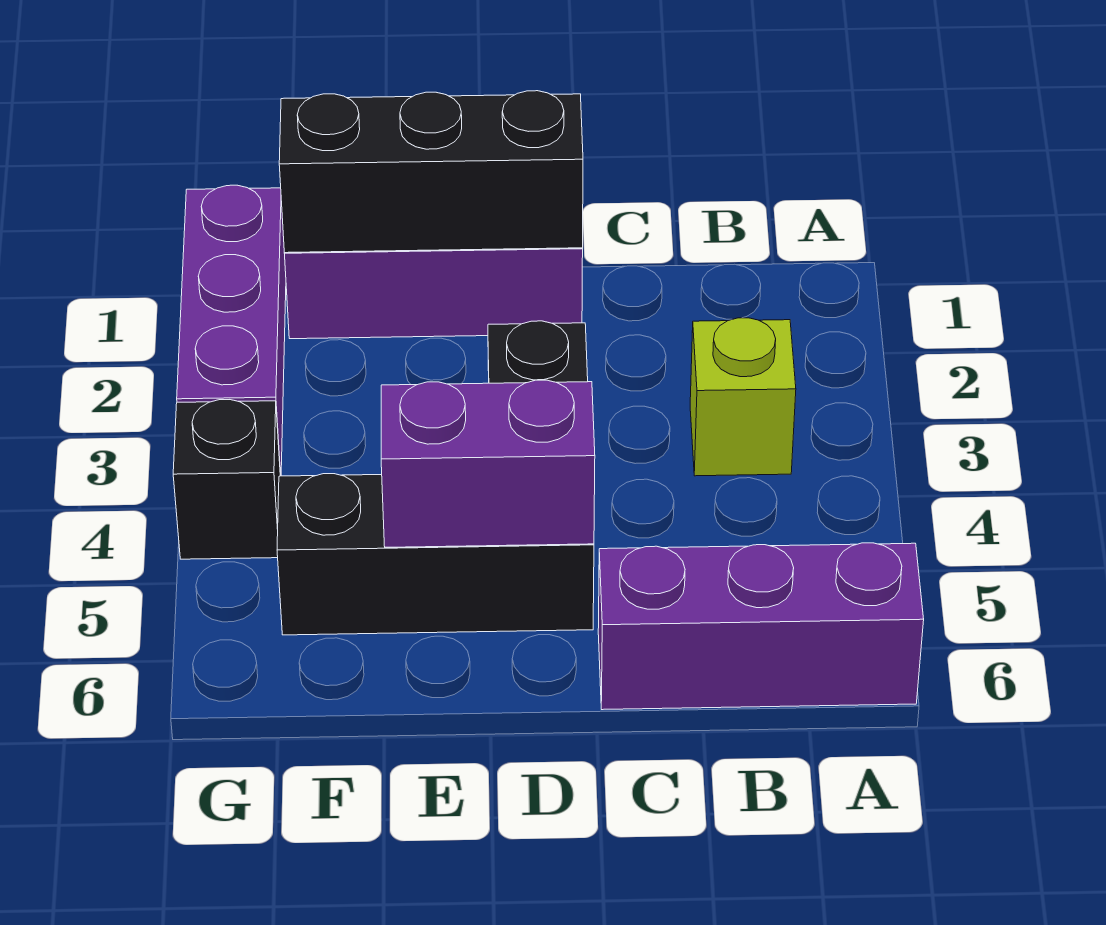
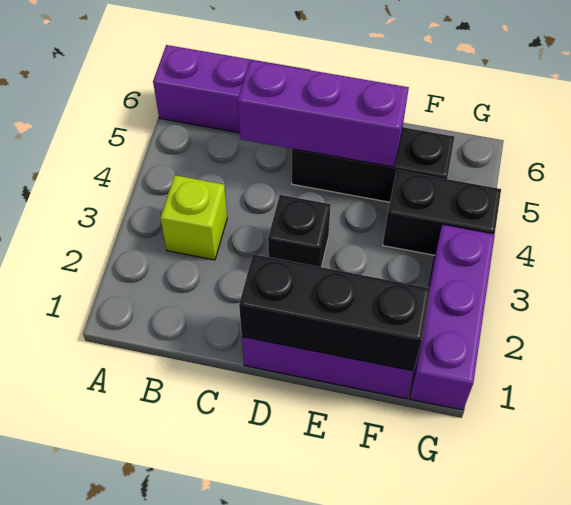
purple brick D5:E5 level 2 -> purple brick C5:E5 level 2
black brick G4 level 1 -> black brick F4:G4 level 1

